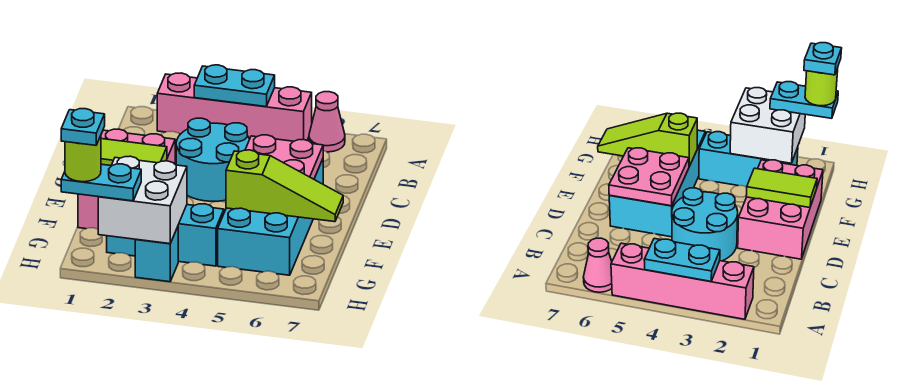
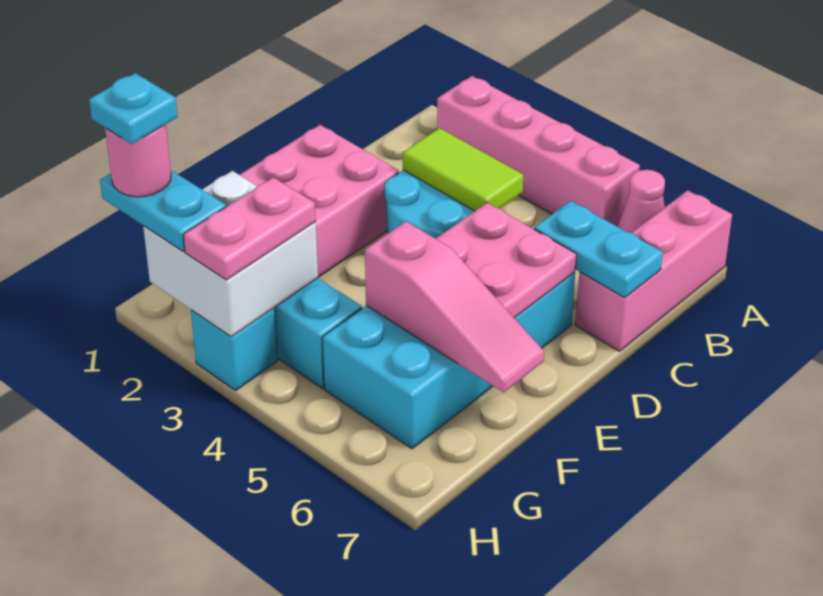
cyan plate A3:A4 level 2 -> cyan plate C6:C7 level 2
none -> pink brick A7:C7 level 1
lime tile E1:E2 level 2 -> lime tile C3:C4 level 2
lime slope F5:F7 level 2 top 5 -> pink slope F5:F7 level 2 top 5
none -> pink plate G3:H3 level 3
lime round brick H1 level 4 -> pink round brick H1 level 4

